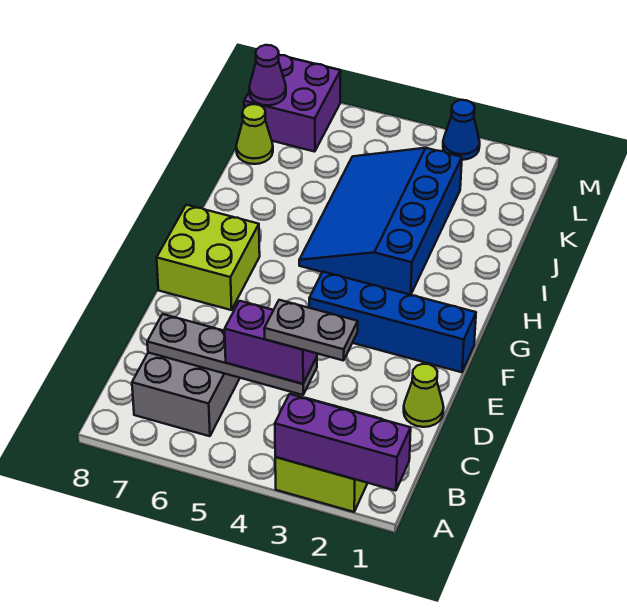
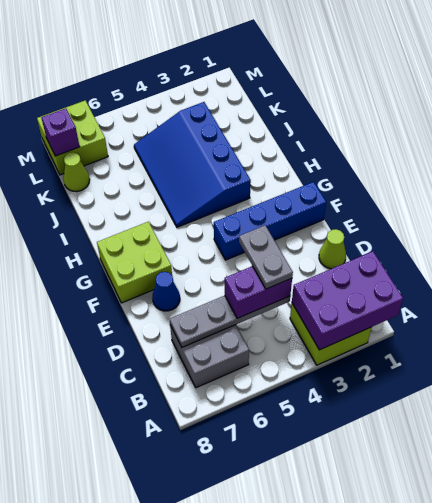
purple brick A1:A3 level 2 -> purple brick A1:B3 level 2
grey plate C3:C4 level 4 -> grey plate C4:D4 level 4
purple brick L7:M8 level 1 -> lime brick L7:M8 level 1
purple cone L8 level 2 -> purple brick L8 level 2
blue cone M3 level 1 -> blue cone E7 level 1

